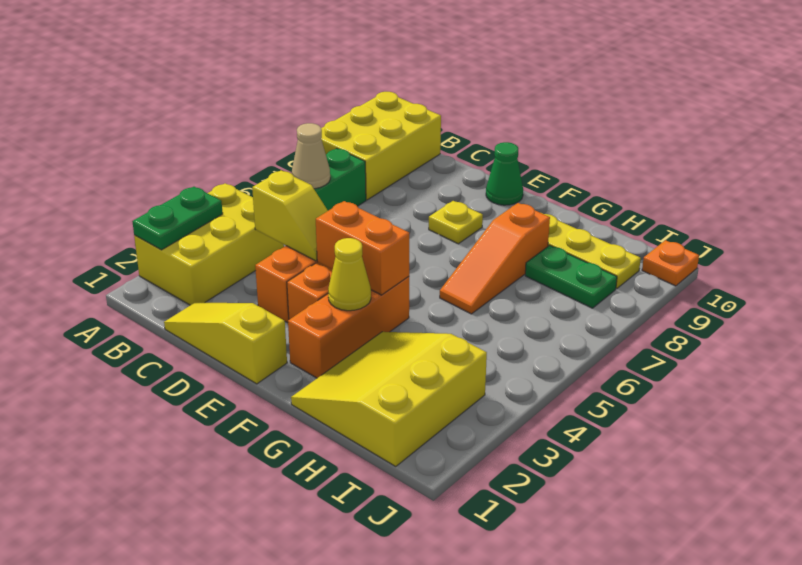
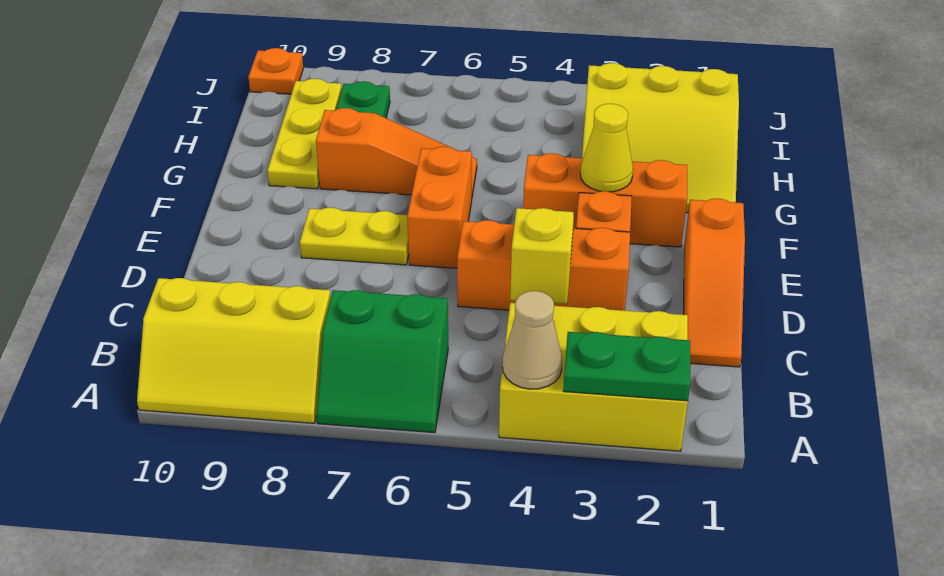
yellow brick A8:B10 level 1 -> yellow slope A8:B10 level 1 top B
tan cone B6 level 2 -> tan cone A4 level 2
yellow slope C1:E1 level 1 top E -> orange slope C1:E1 level 1 top E
orange brick E4:F4 level 2 -> orange brick E6:F6 level 1
yellow plate E8 level 1 -> yellow plate E7:E8 level 1
green cone E10 level 1 -> none

